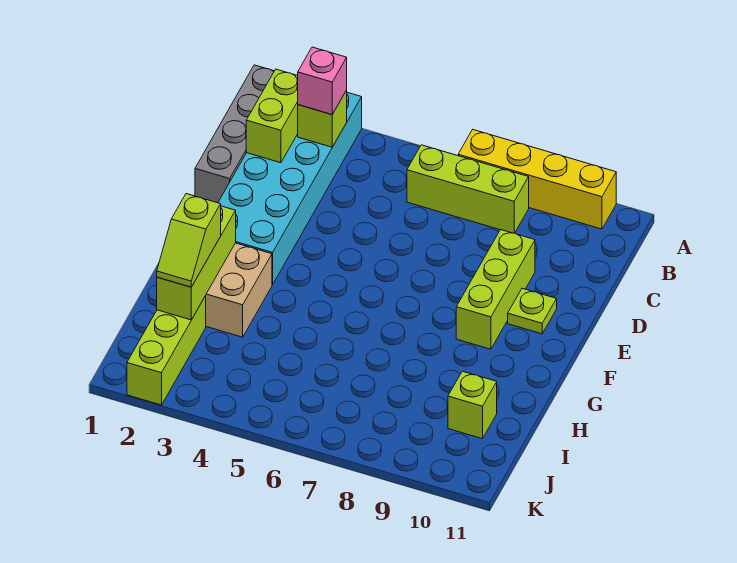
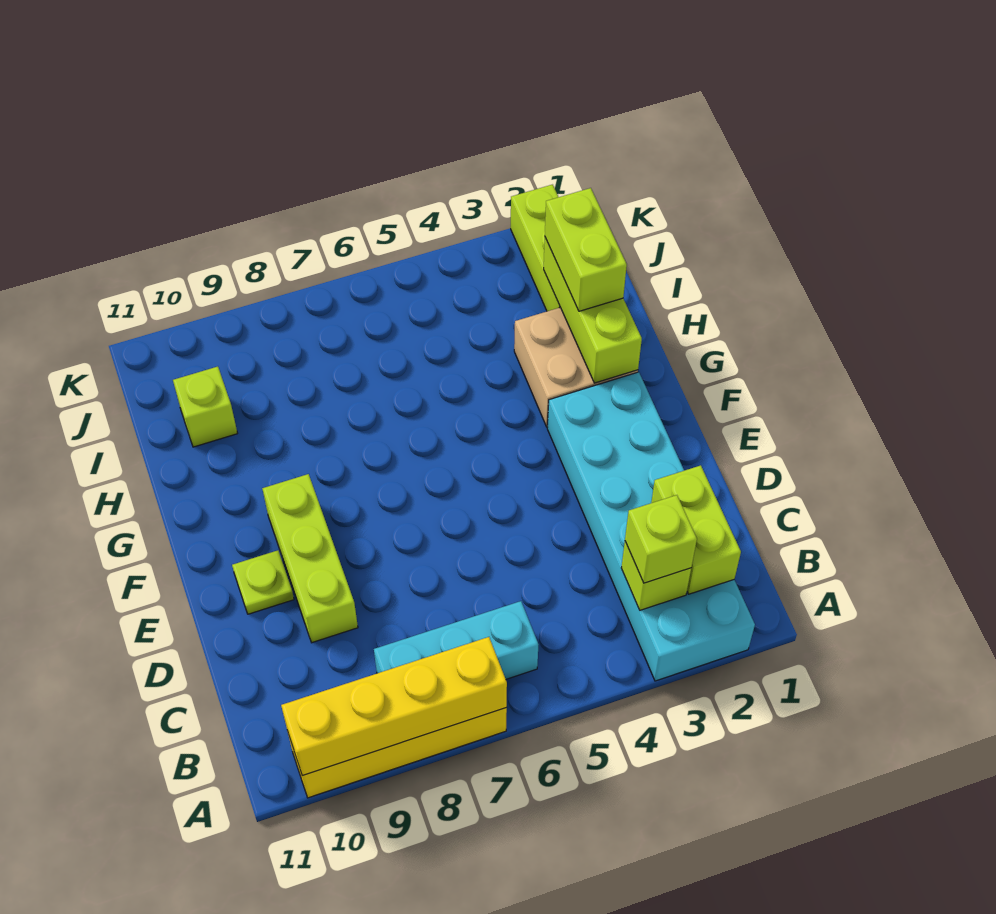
grey brick A1:D1 level 1 -> none
none -> yellow brick A7:A10 level 2
pink brick B3 level 3 -> lime brick B3 level 3
lime brick B6:B8 level 1 -> cyan brick B6:B8 level 1
lime slope H2:I2 level 3 top H -> lime brick H2:I2 level 3

